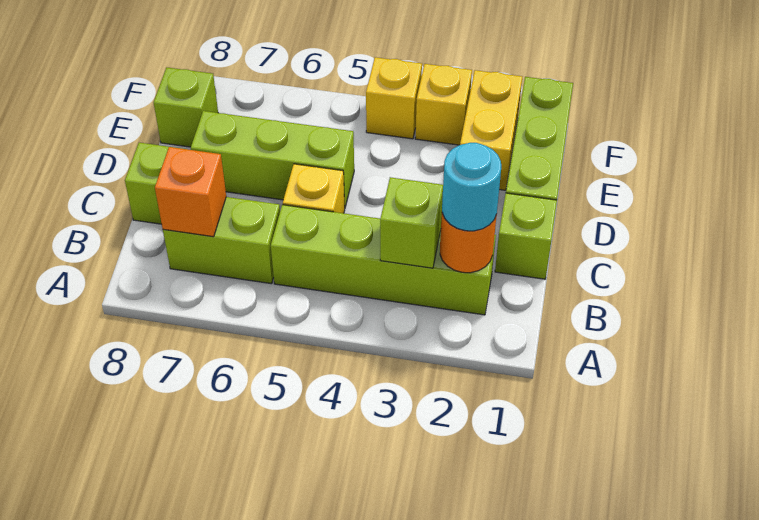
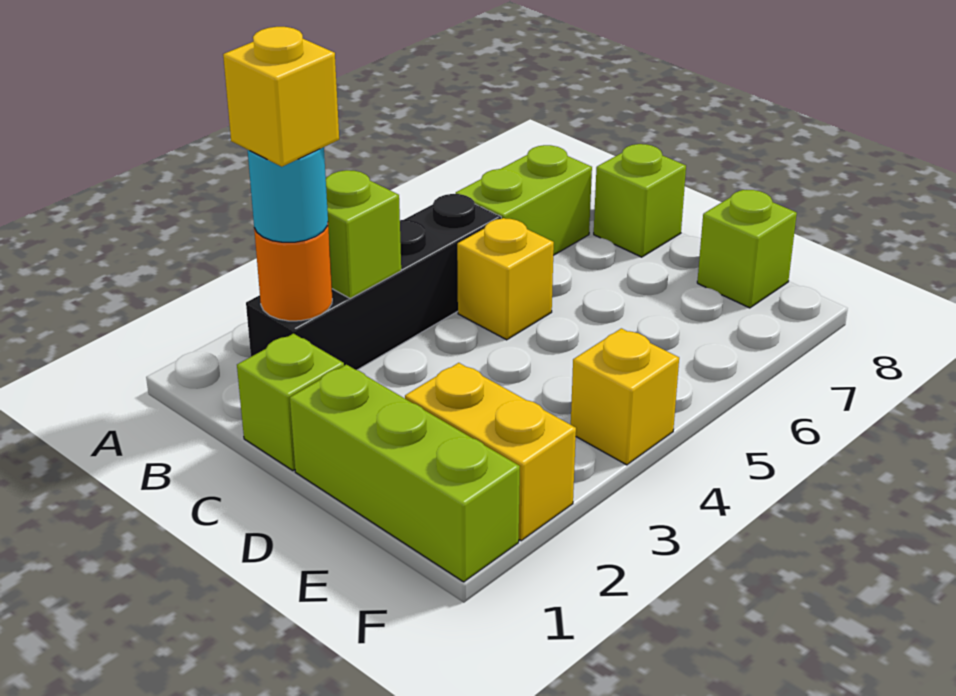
lime brick B2:B5 level 1 -> black brick B2:B5 level 1
orange brick B7 level 2 -> none
lime brick D5:D7 level 1 -> none
yellow brick F3 level 1 -> yellow brick B2 level 4

